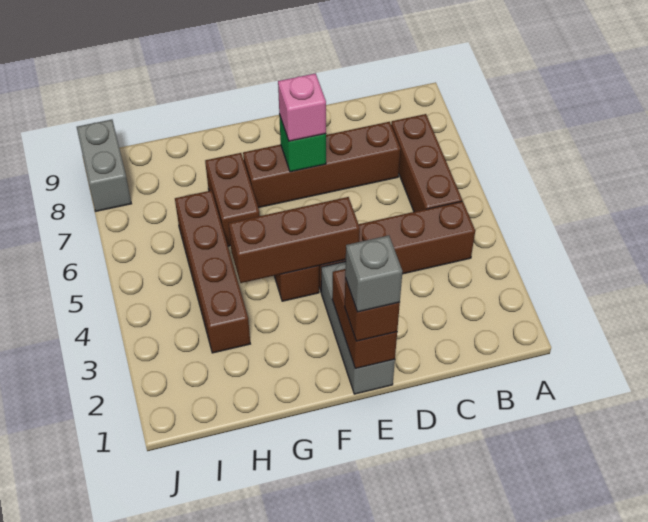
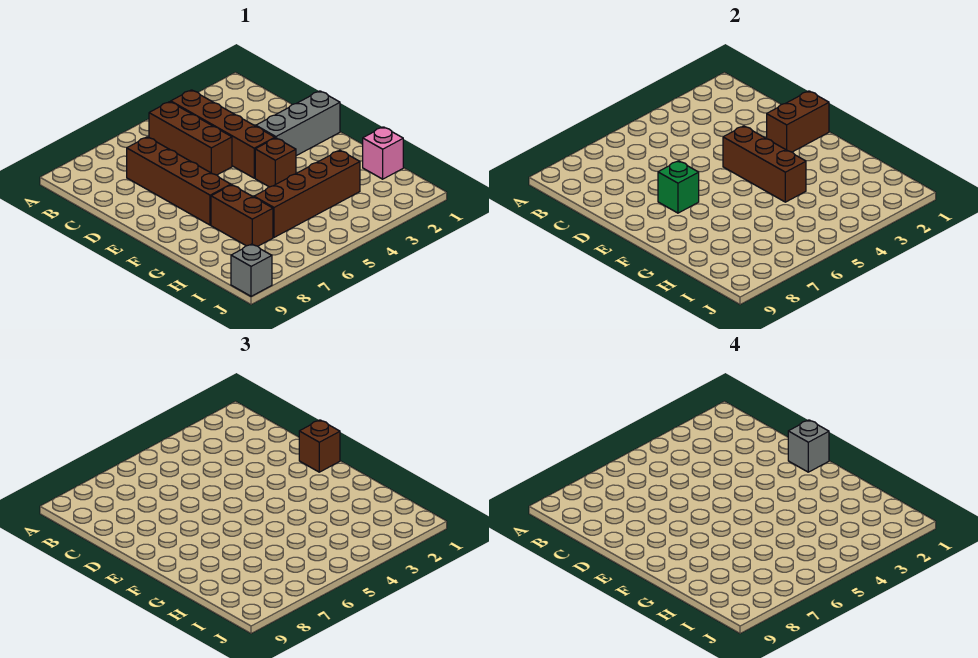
brown brick B5:B7 level 1 -> brown brick B5:D5 level 1
pink brick E7 level 3 -> pink brick H1 level 1
brown brick G6:G7 level 1 -> brown brick G7:H7 level 1
grey brick J8:J9 level 1 -> grey brick J9 level 1

